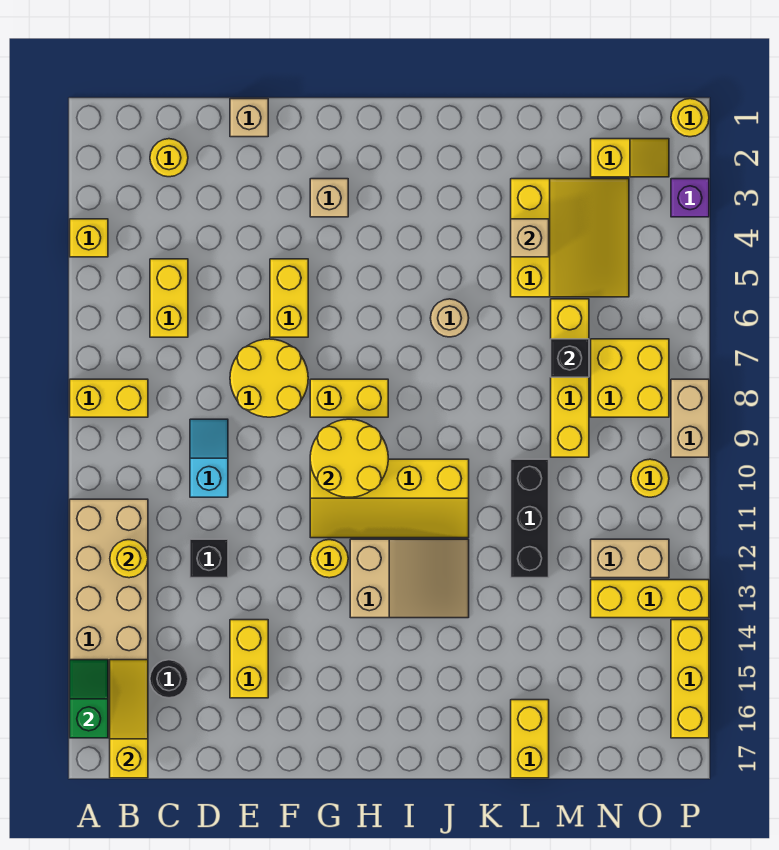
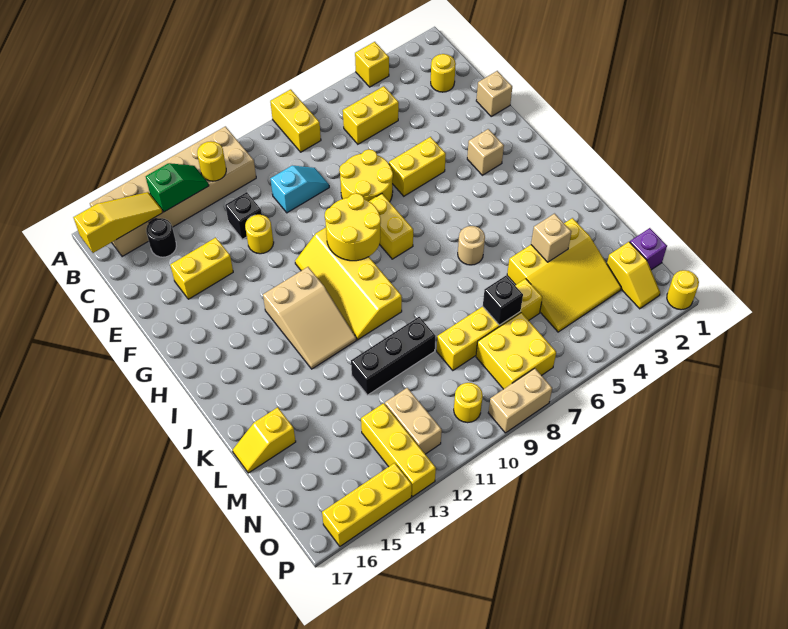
green slope A15:A16 level 2 top 16 -> green slope B13:B14 level 2 top 14
yellow round brick G12 level 1 -> yellow round brick E12 level 1
yellow brick L16:L17 level 1 -> yellow slope L16:L17 level 1 top 16
purple brick P3 level 1 -> purple brick N1 level 1

